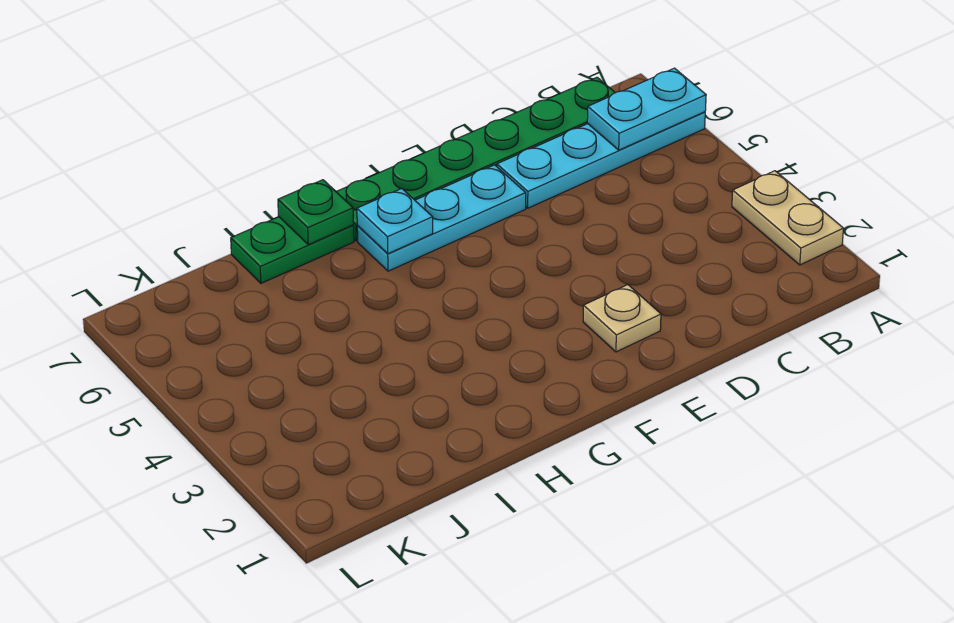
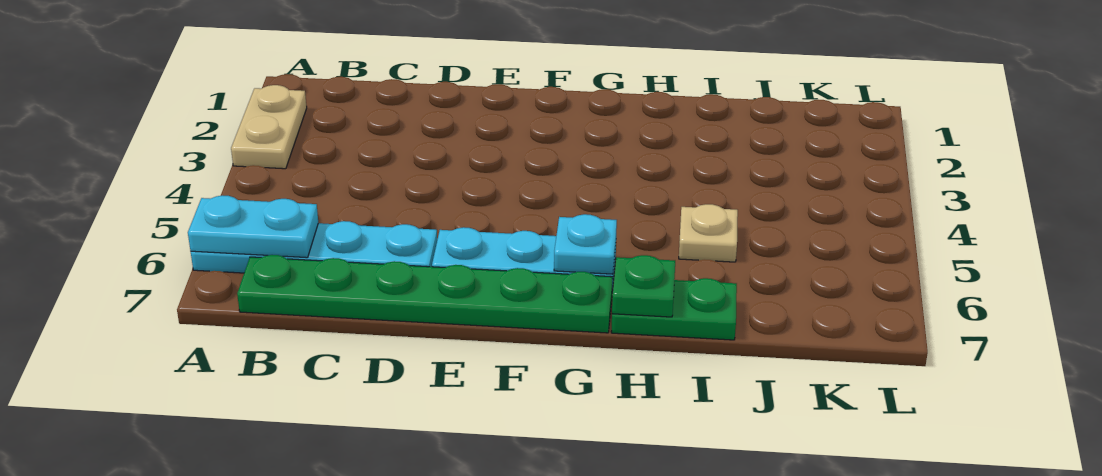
tan plate E2 level 1 -> tan plate I5 level 1

